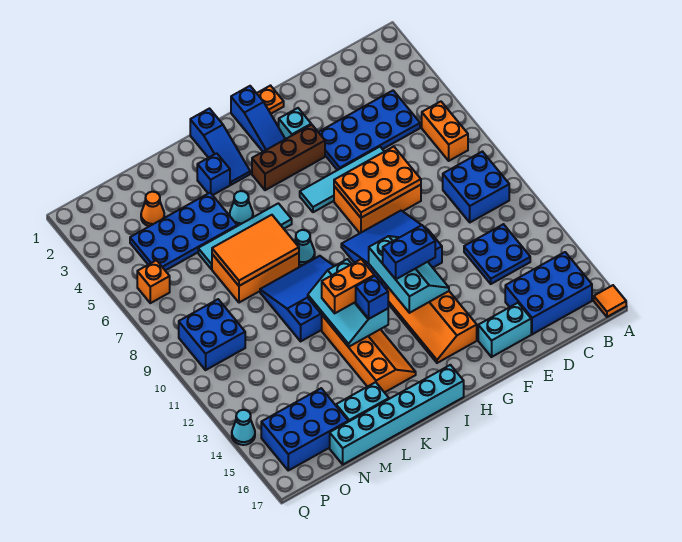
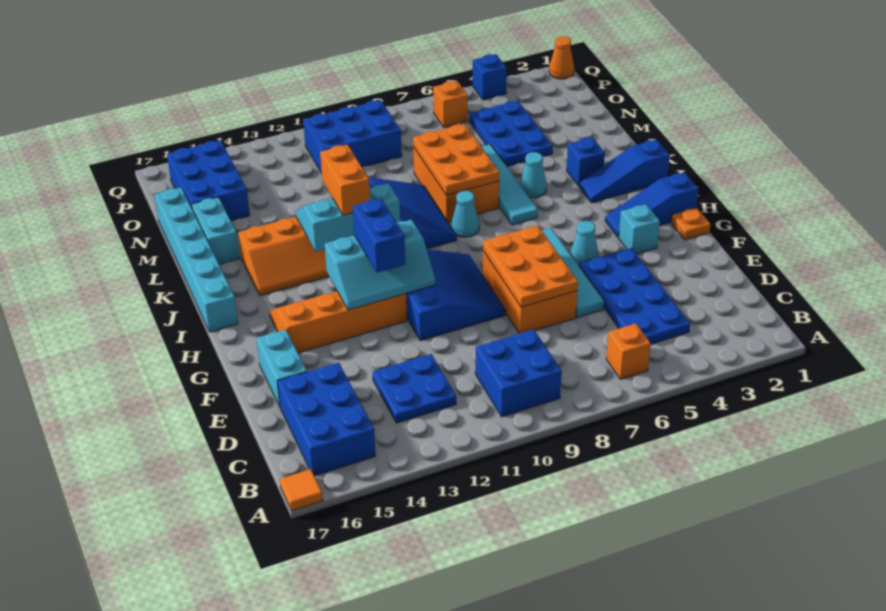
orange brick B6:B7 level 1 -> orange brick B6 level 1
brown brick G4:I4 level 1 -> none
blue brick J13 level 3 -> blue brick Q4 level 1
orange tile K7:M8 level 2 -> orange plate K7:M8 level 2
blue plate L4:O5 level 1 -> blue plate M4:O5 level 1
orange cone N3 level 1 -> orange cone Q1 level 1
blue brick O9:P10 level 1 -> blue brick O9:P11 level 1
cyan cone Q14 level 1 -> cyan cone G5 level 1

